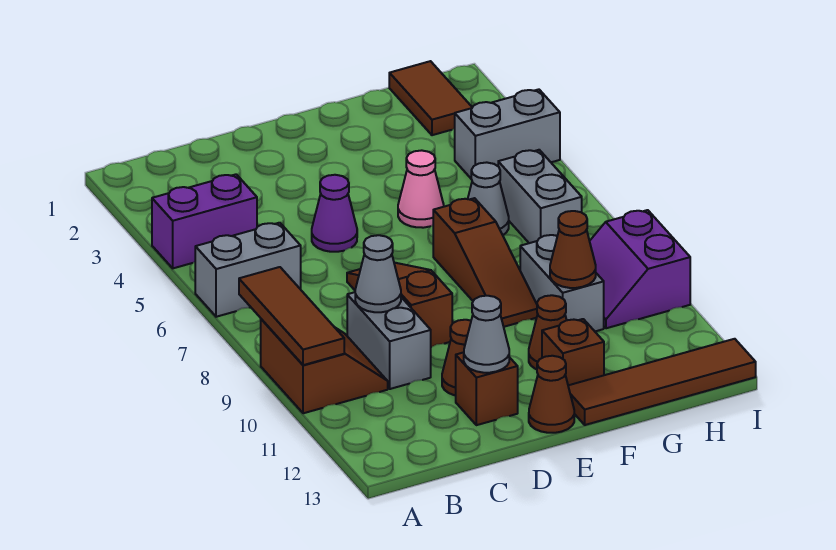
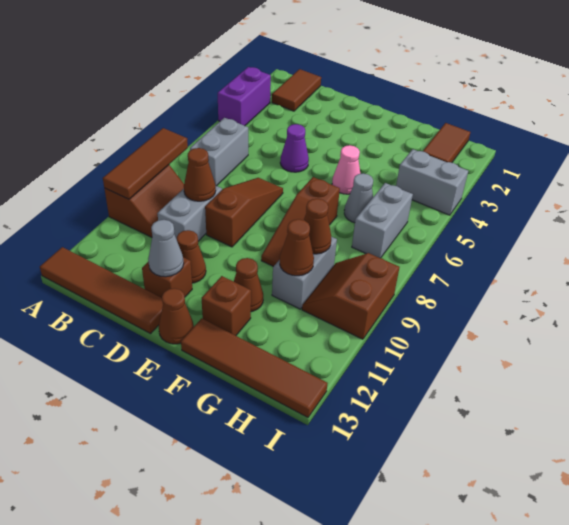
purple brick A4:B4 level 1 -> purple brick A3:A4 level 1
grey brick A6:B6 level 1 -> grey brick B6:B7 level 1
none -> brown tile A13:D13 level 1
none -> brown tile B1:B2 level 1
grey cone C9 level 2 -> brown cone C9 level 2
none -> brown cone G9 level 2
purple slope H9:I10 level 1 top I -> brown slope H9:I10 level 1 top I

